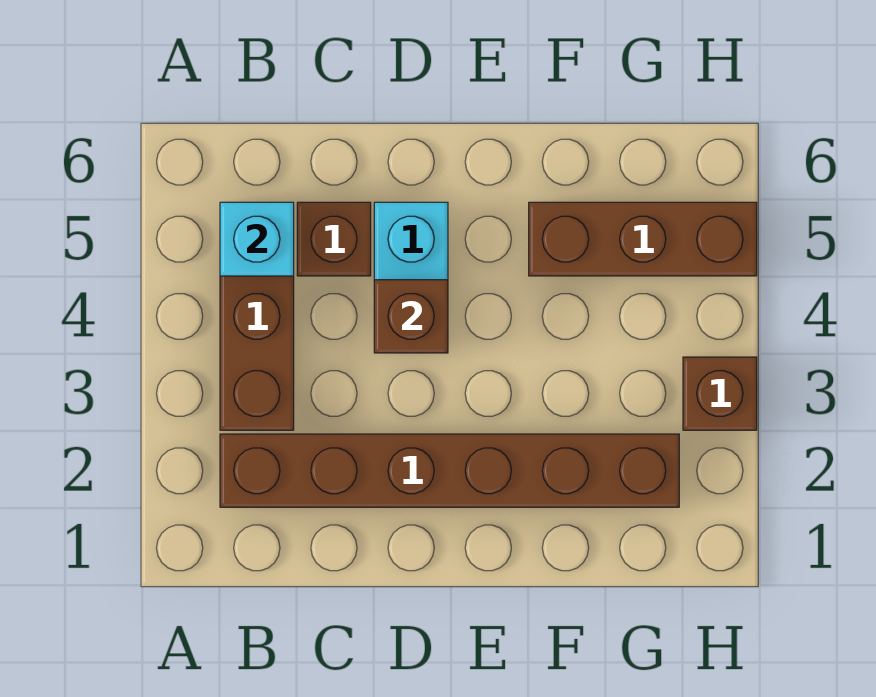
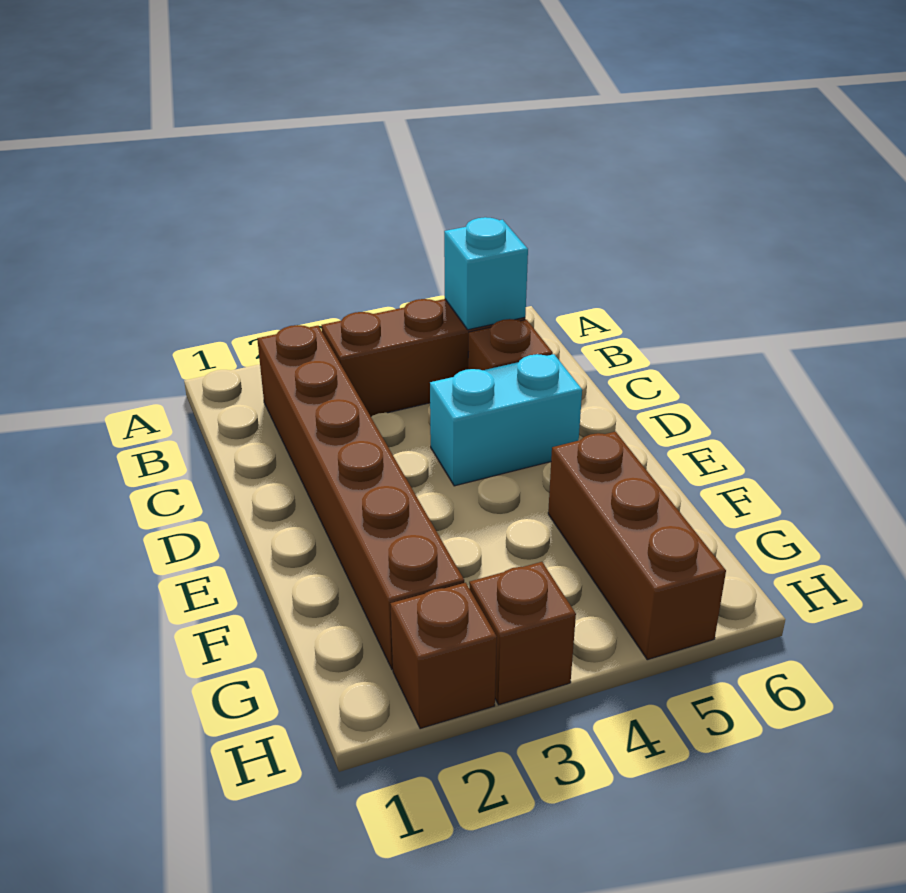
brown brick D4 level 2 -> brown brick H2 level 1

